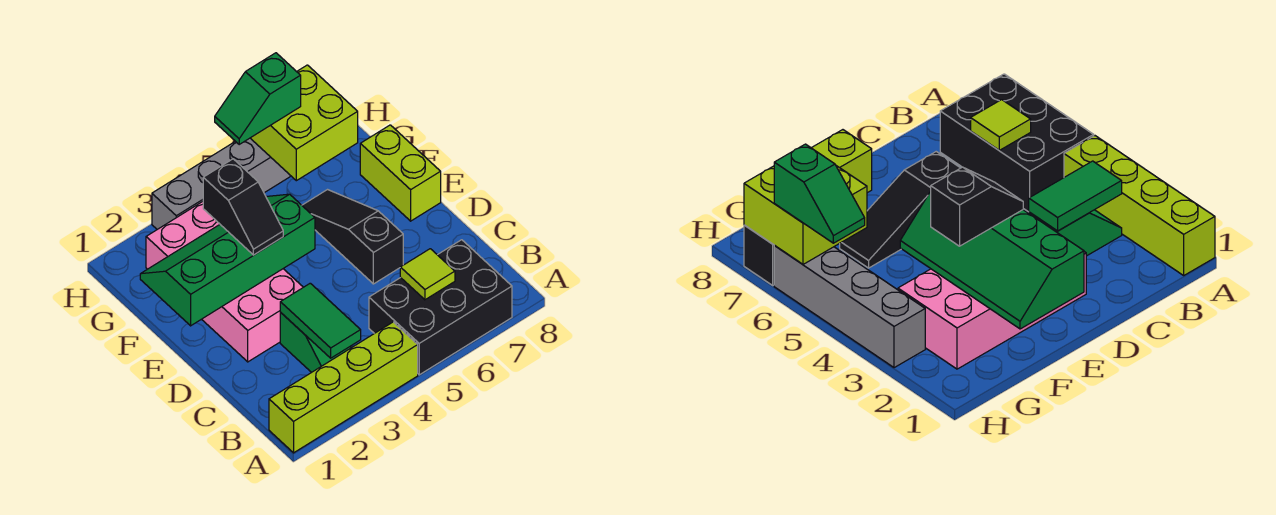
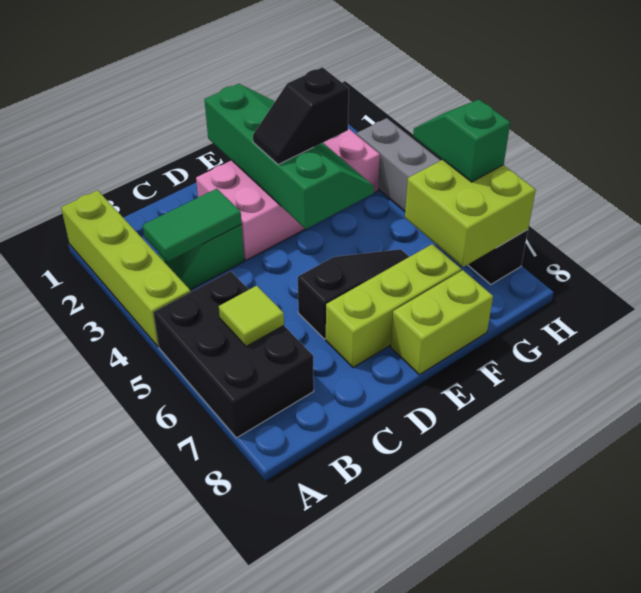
none -> lime brick D7:F7 level 1

